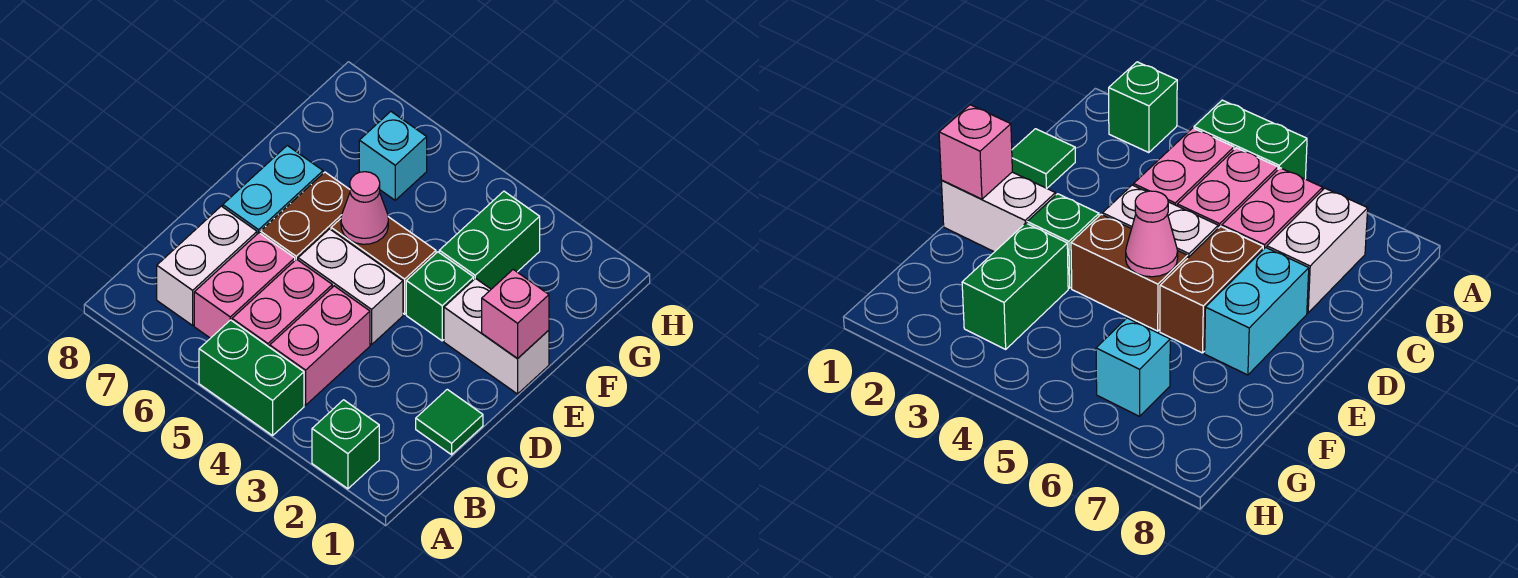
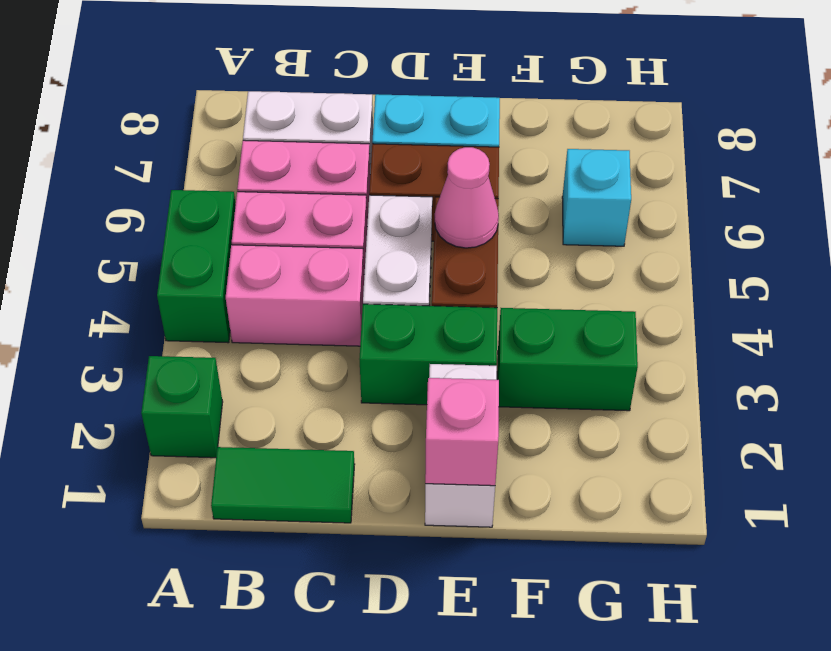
green tile C1 level 1 -> green tile B1:C1 level 1
green brick E3 level 1 -> green brick D3:E3 level 1

